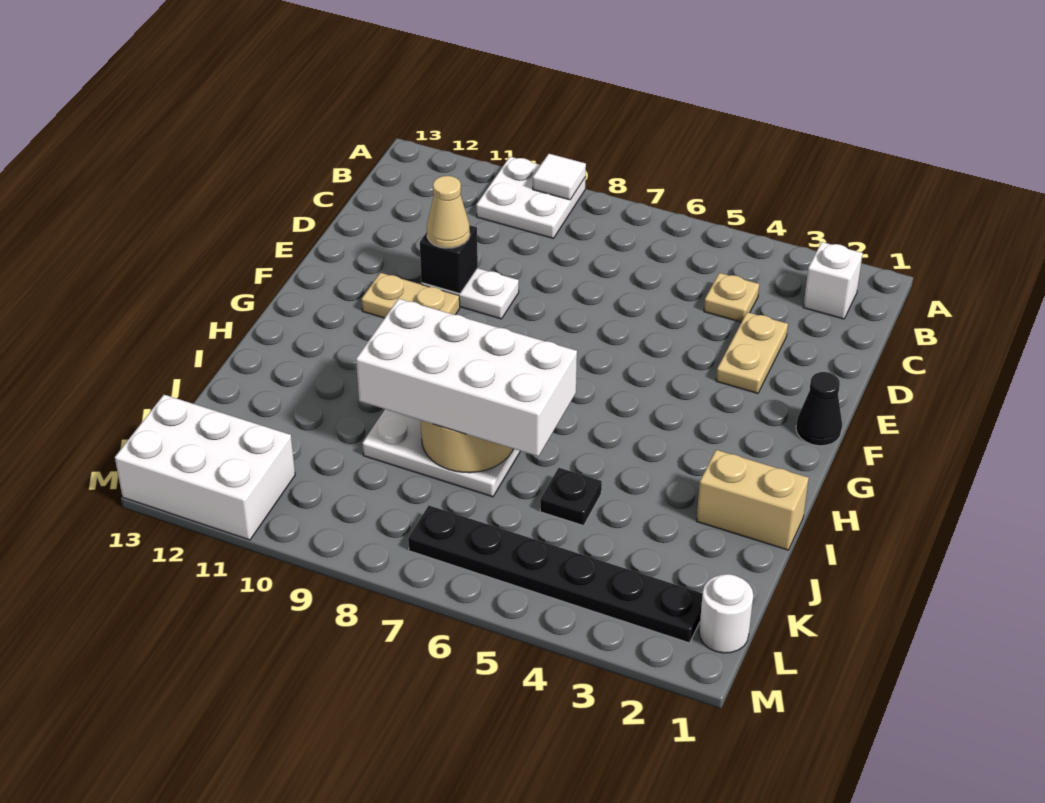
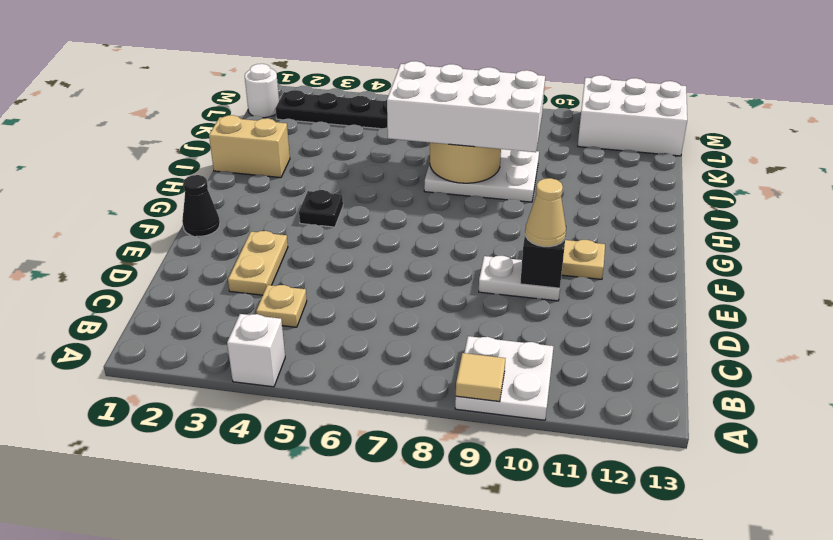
white tile A9 level 2 -> tan tile A9 level 2
white brick B2 level 1 -> white brick A4 level 1
black plate J5 level 1 -> black plate G4 level 1

